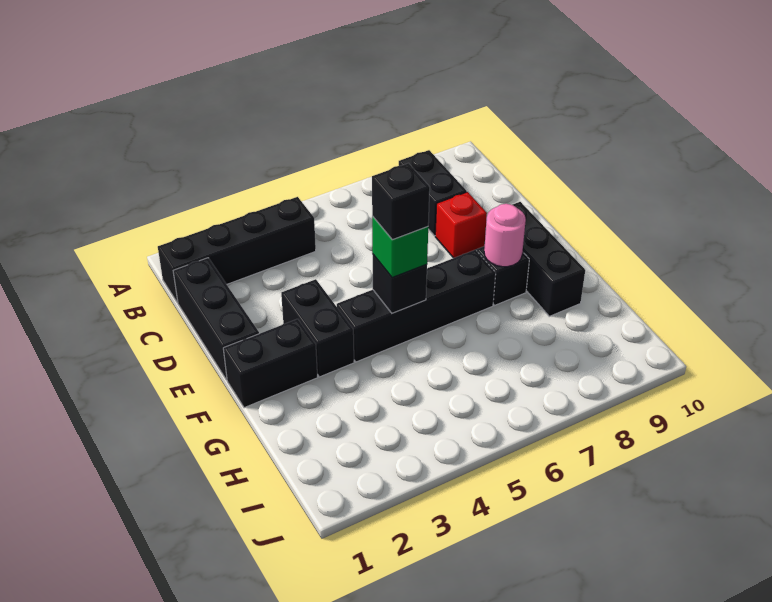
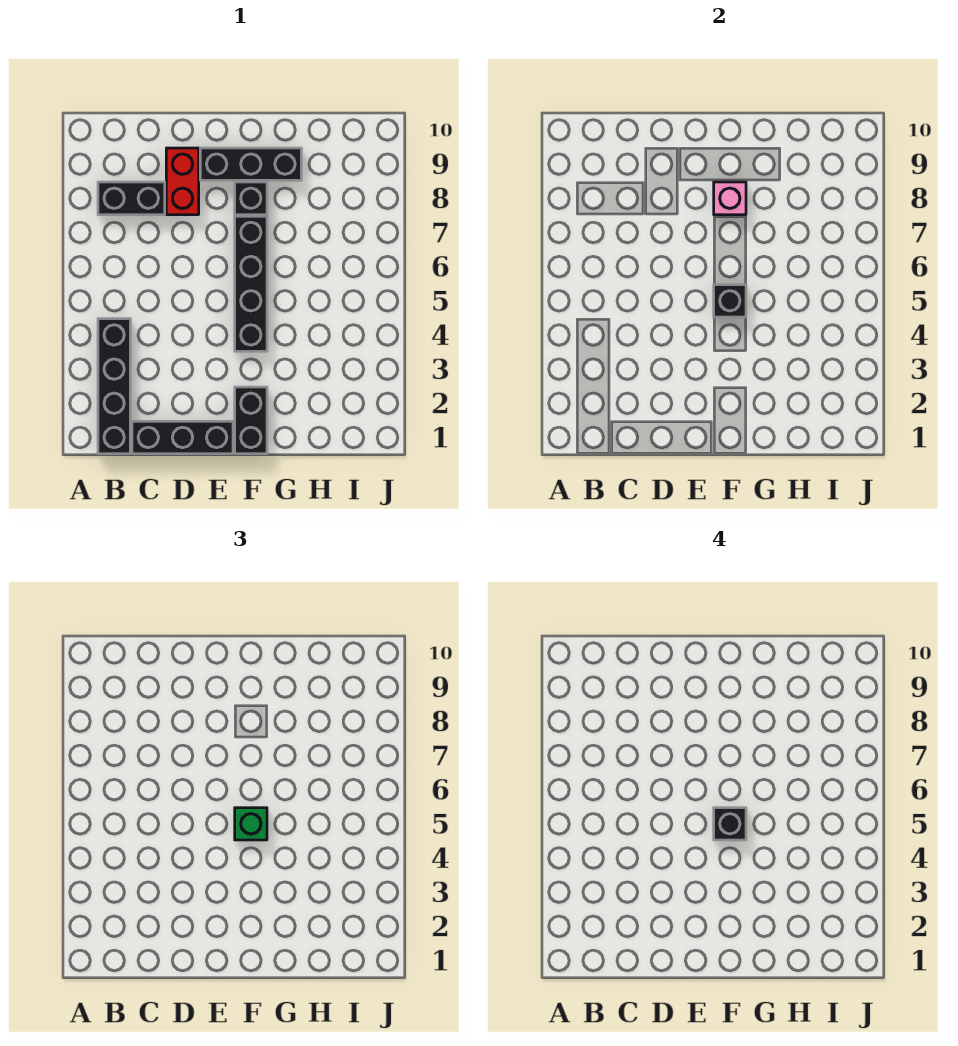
red brick D8 level 1 -> red brick D8:D9 level 1
black brick E3:F3 level 1 -> none
pink round brick F8 level 2 -> pink brick F8 level 2

